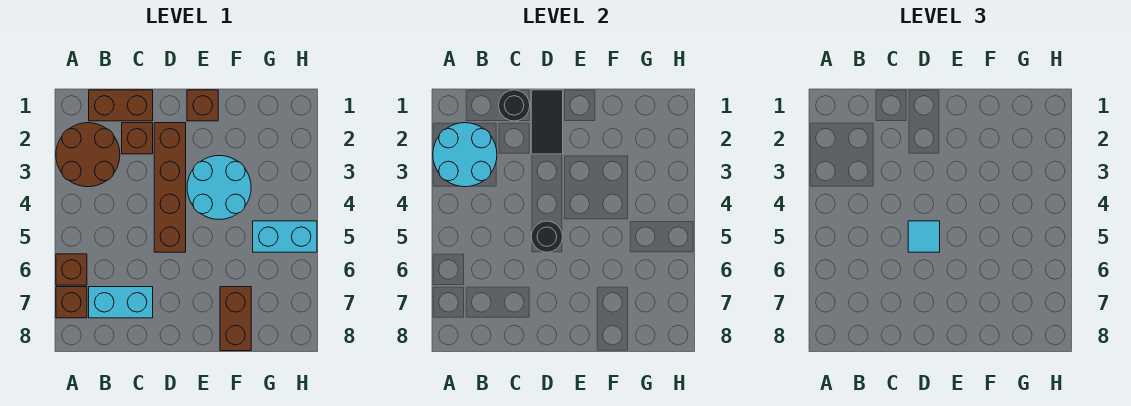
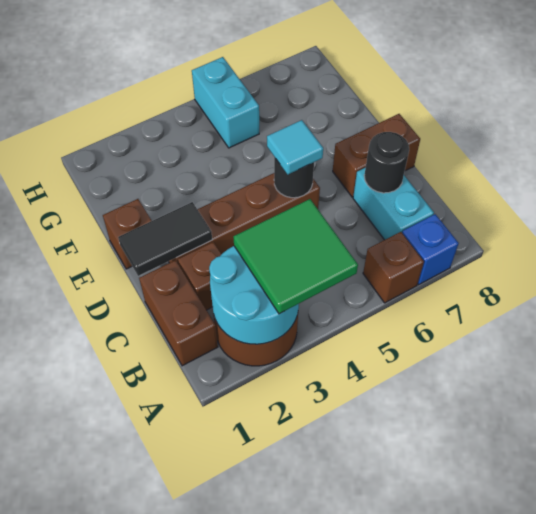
none -> green tile A3:B4 level 3
brown brick A7 level 1 -> blue brick A7 level 1
black round brick C1 level 2 -> black round brick C7 level 2
cyan round brick E3:F4 level 1 -> none
brown brick F7:F8 level 1 -> brown brick D7:D8 level 1

